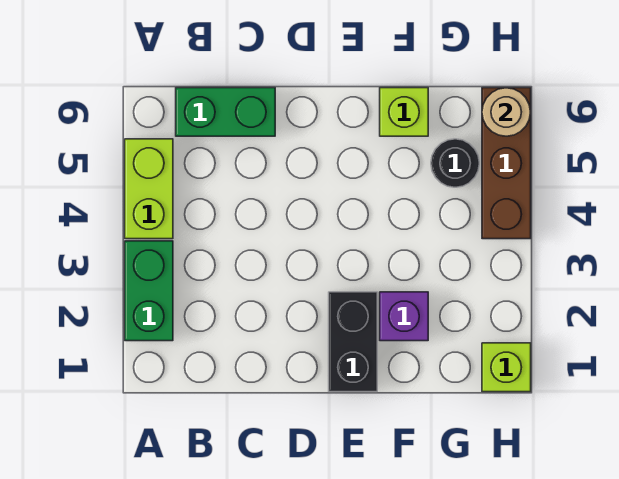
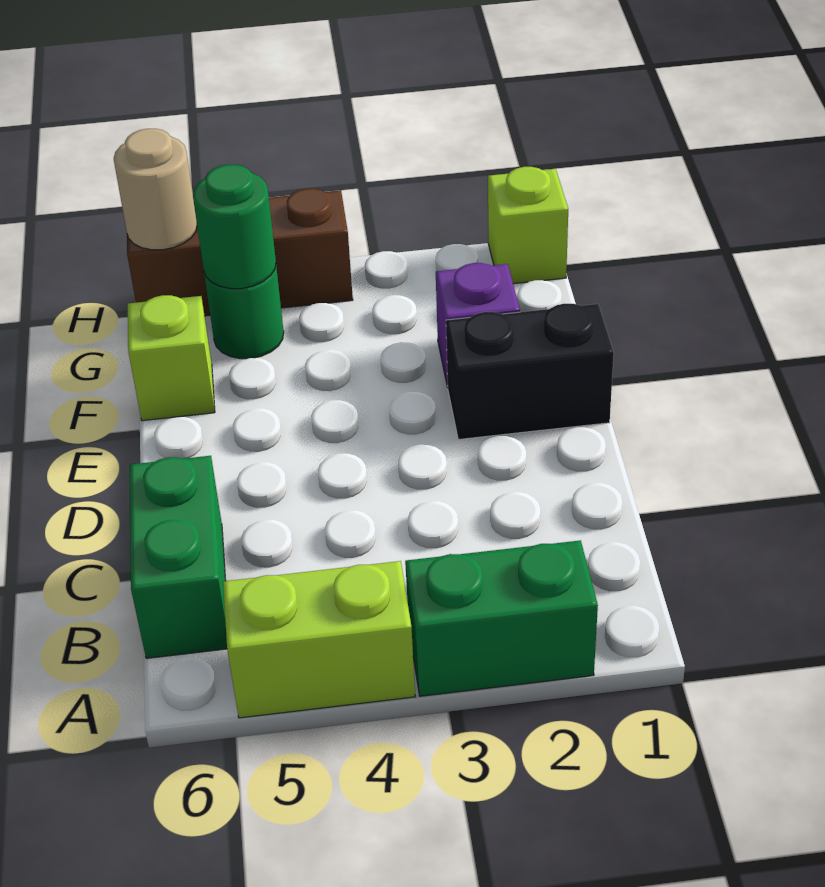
black round brick G5 level 1 -> green round brick G5 level 1
none -> green round brick G5 level 2

